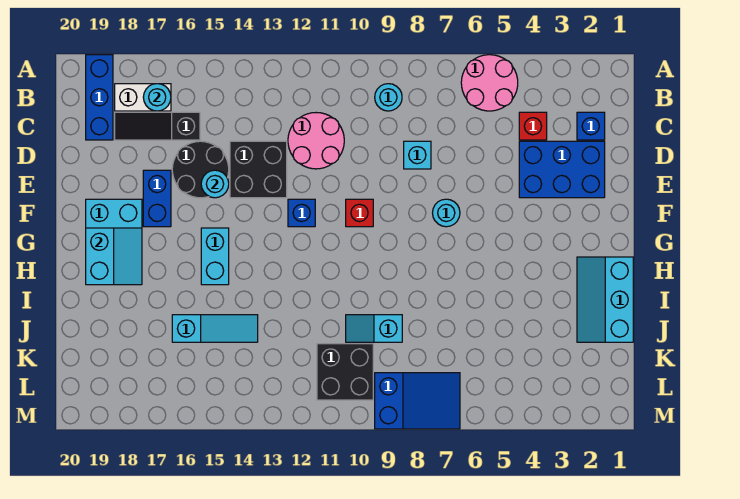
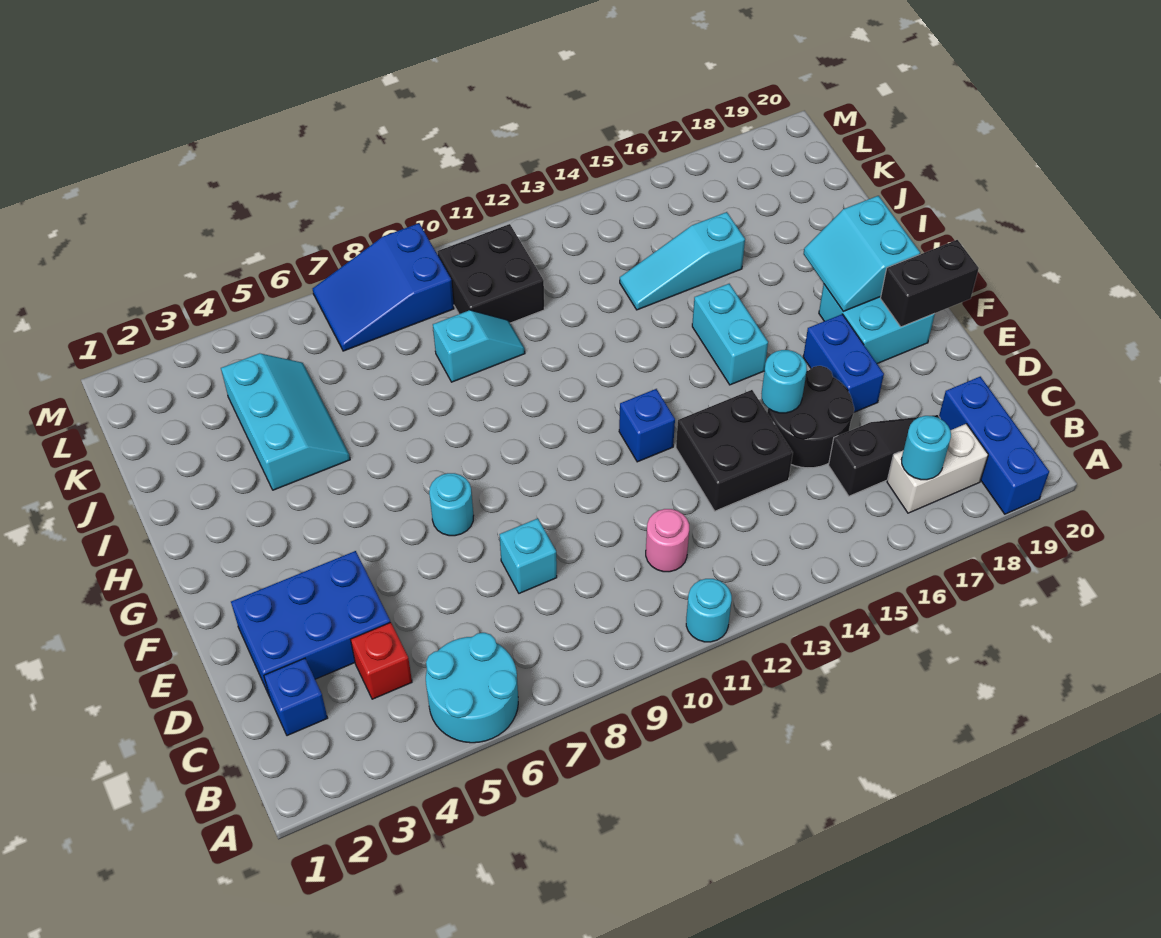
pink round brick A5:B6 level 1 -> cyan round brick A5:B6 level 1
cyan round brick B9 level 1 -> cyan round brick A11 level 1
pink round brick C11:D12 level 1 -> pink round brick C11 level 1
red brick F10 level 1 -> none
none -> black brick F19:F20 level 2
cyan slope H1:J2 level 1 top 1 -> cyan slope I4:K5 level 1 top 4

